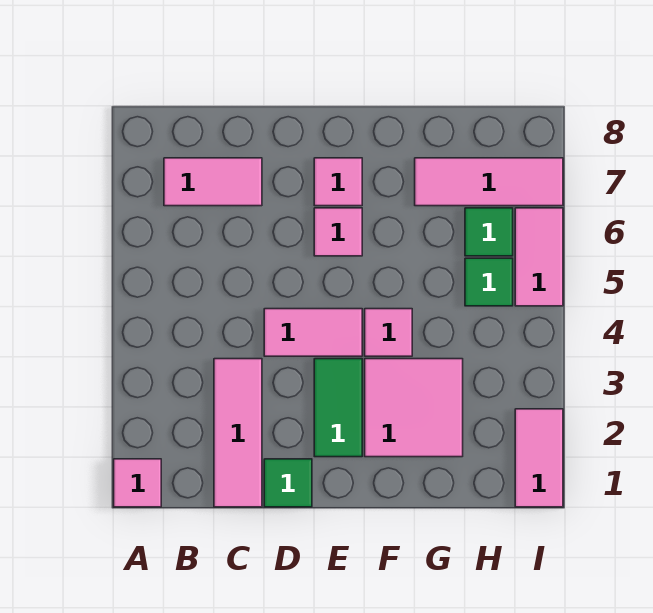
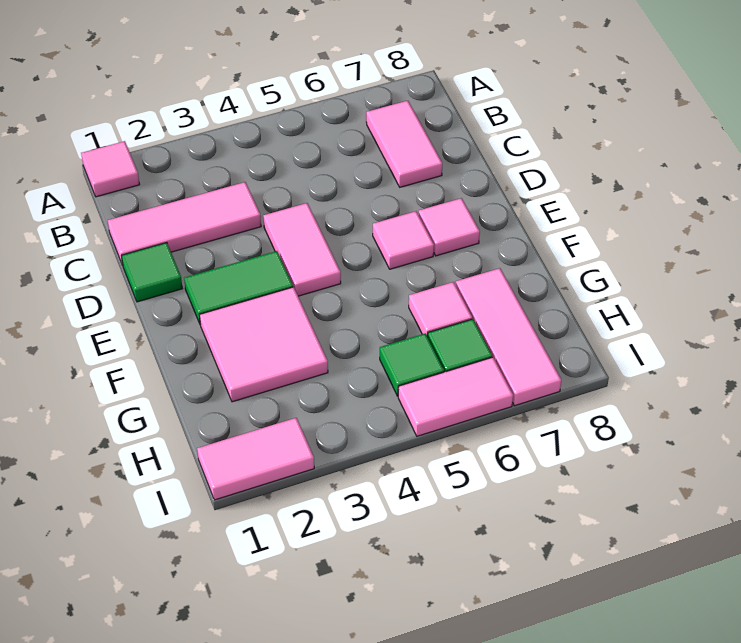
pink tile F4 level 1 -> pink tile G6 level 1

